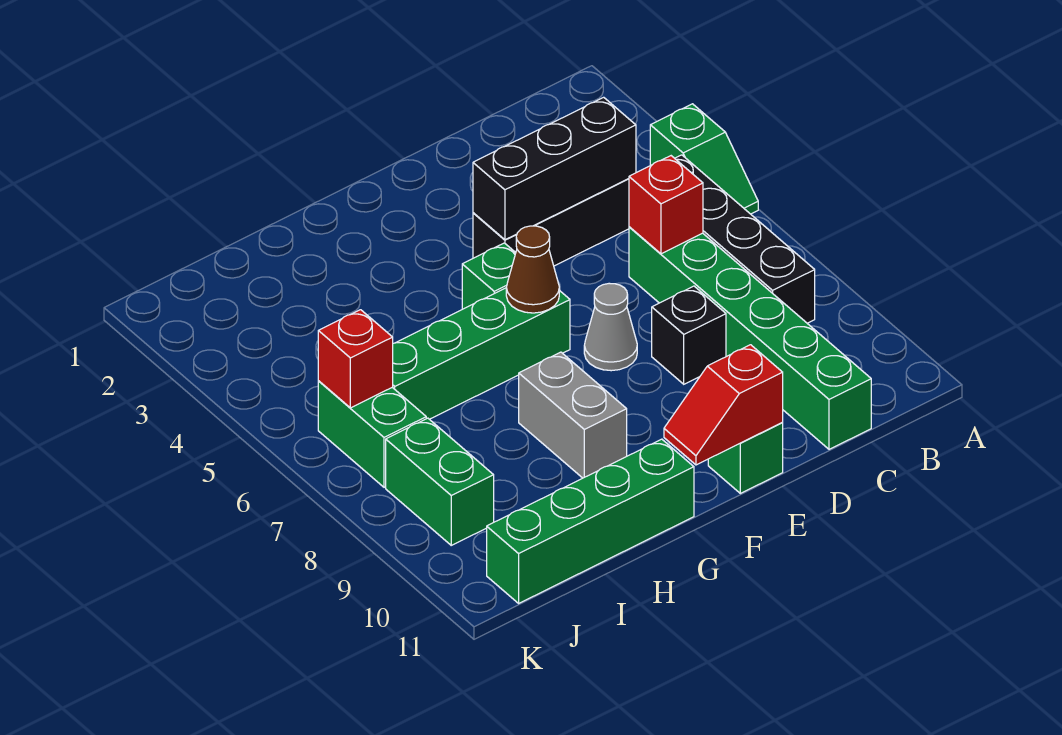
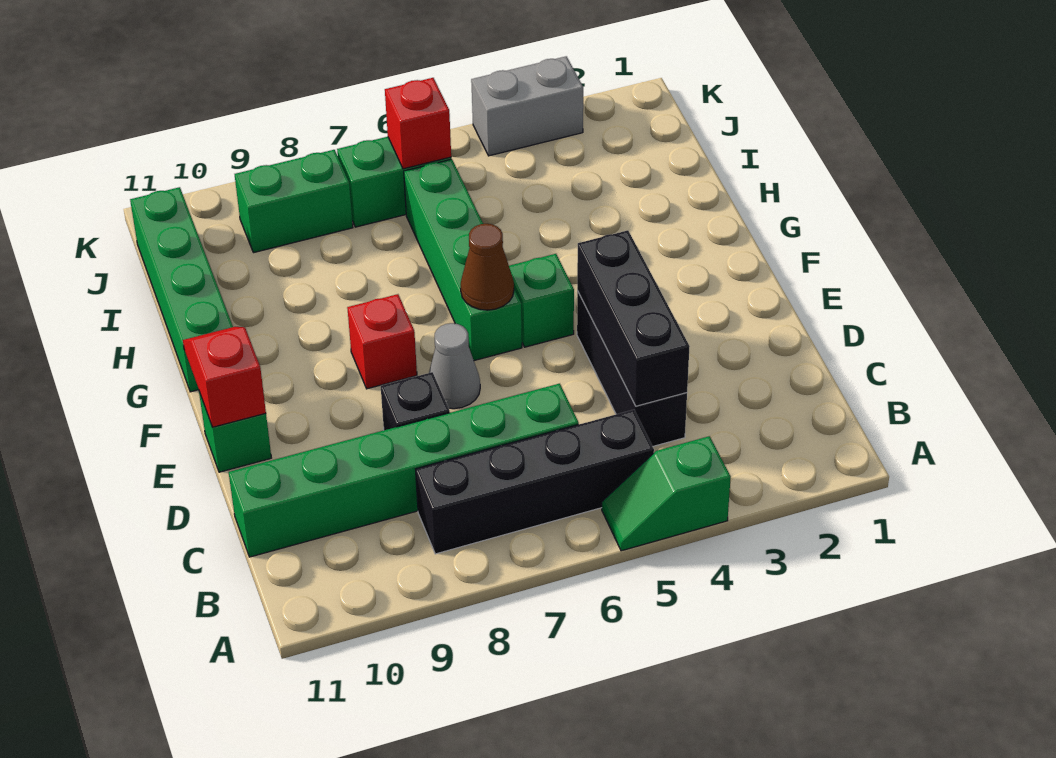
red brick C6 level 2 -> red brick F8 level 1
grey brick G8:G9 level 1 -> grey brick K3:K4 level 1

